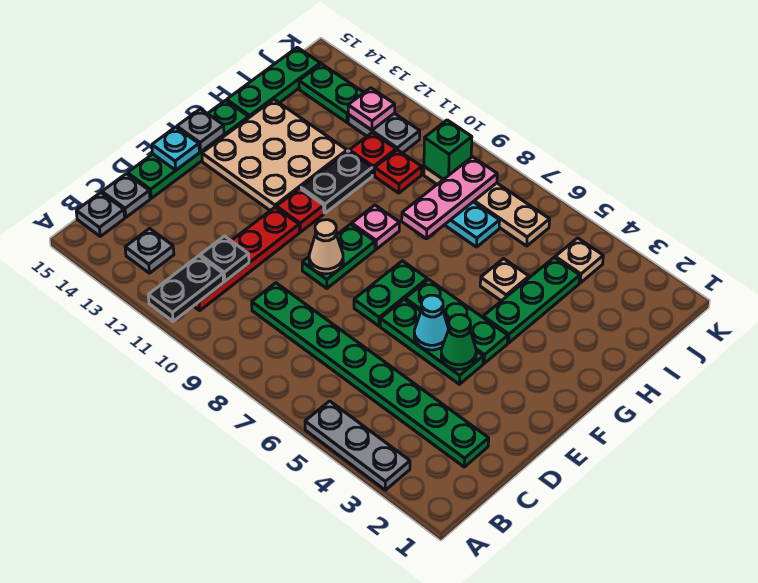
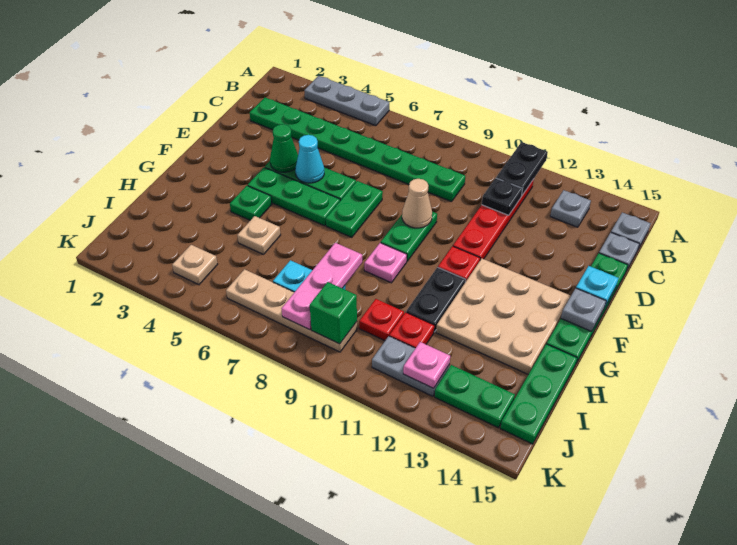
green plate G4:I4 level 1 -> green plate G4 level 1

